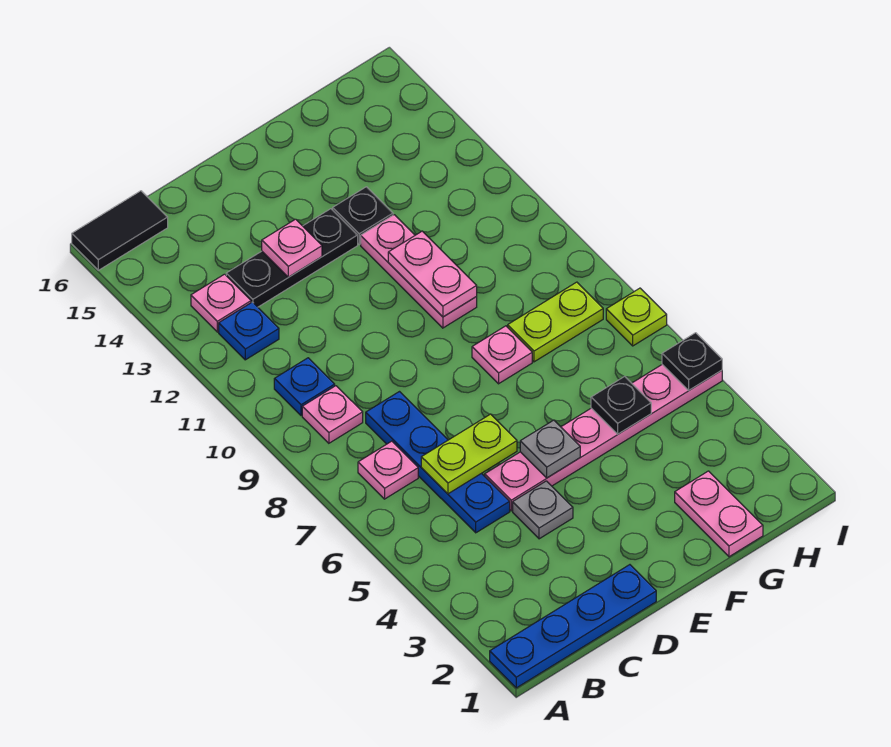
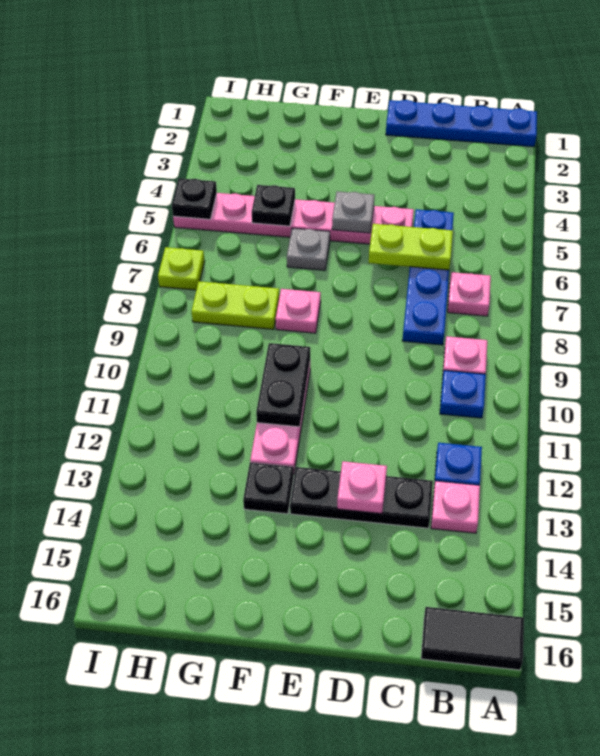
grey plate D4 level 1 -> grey plate F6 level 1
pink plate F10:F11 level 2 -> black plate F10:F11 level 2
pink plate G1:G2 level 1 -> none

